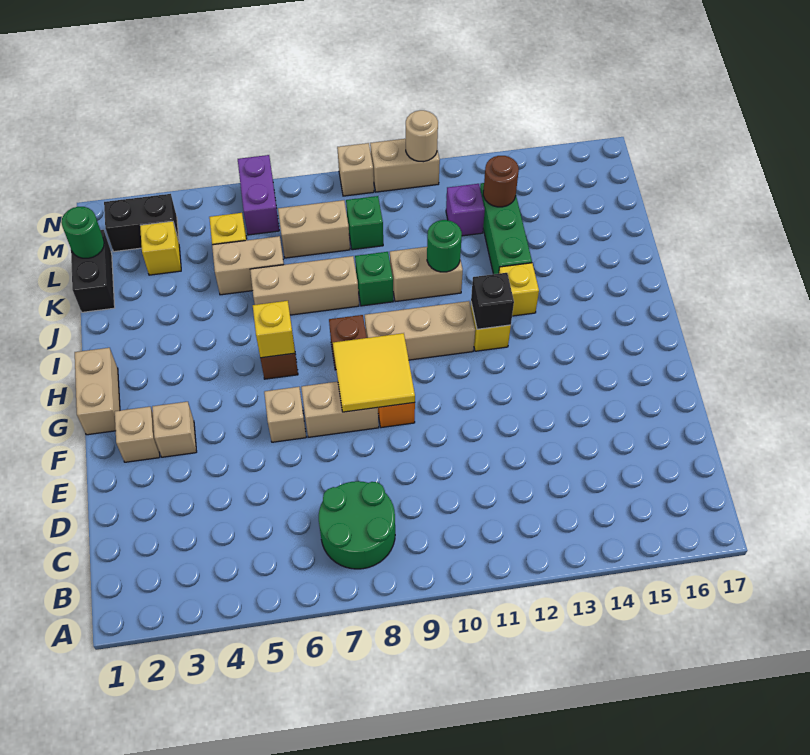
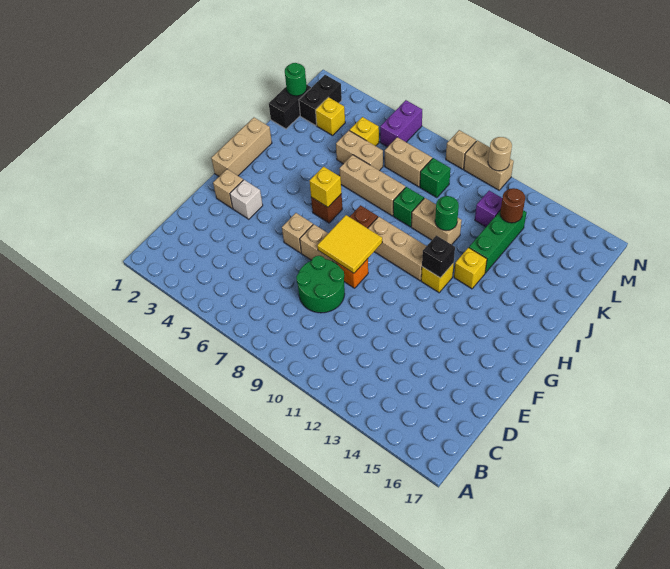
green round brick B7:C8 level 1 -> green round brick D8:E9 level 1
tan brick F3 level 1 -> white brick F3 level 1
tan brick G1:H1 level 1 -> tan brick G1:I1 level 1
black brick M2:M3 level 1 -> black brick L2:M2 level 1

